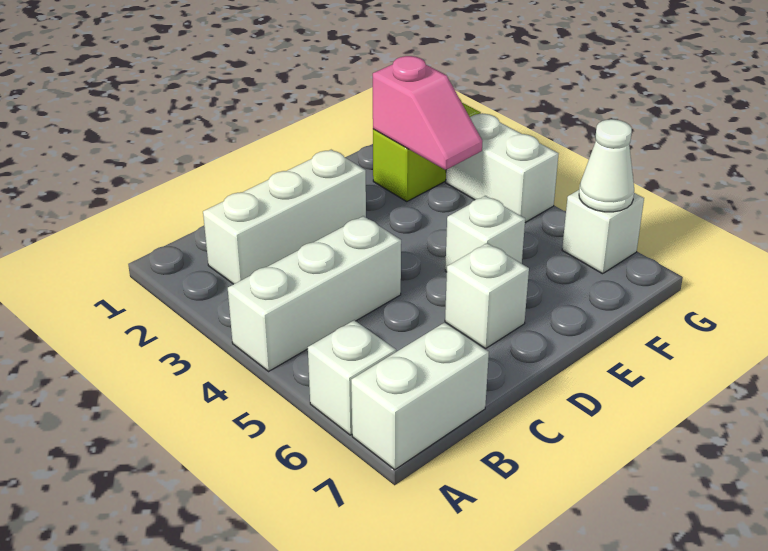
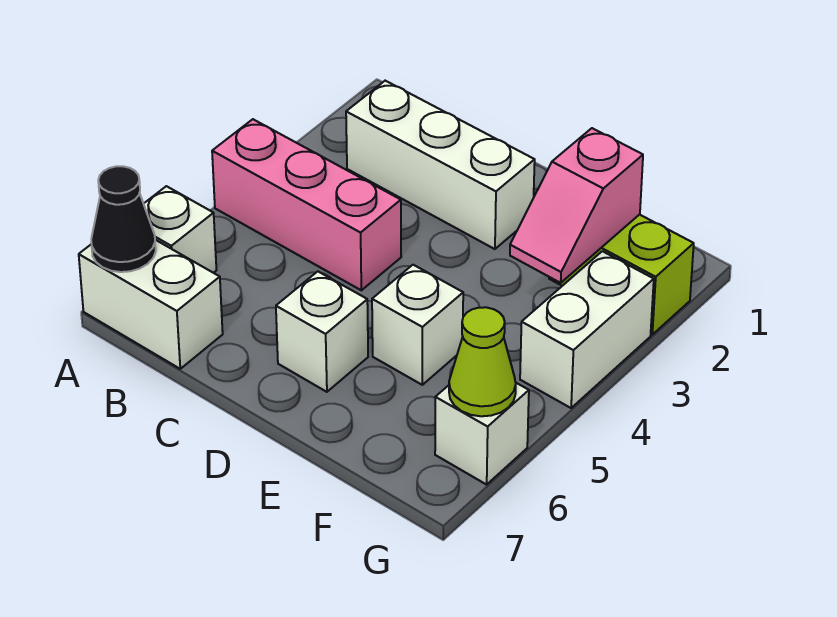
white brick A4:C4 level 1 -> pink brick A4:C4 level 1
none -> black cone A7 level 2
white cone G6 level 2 -> lime cone G6 level 2

